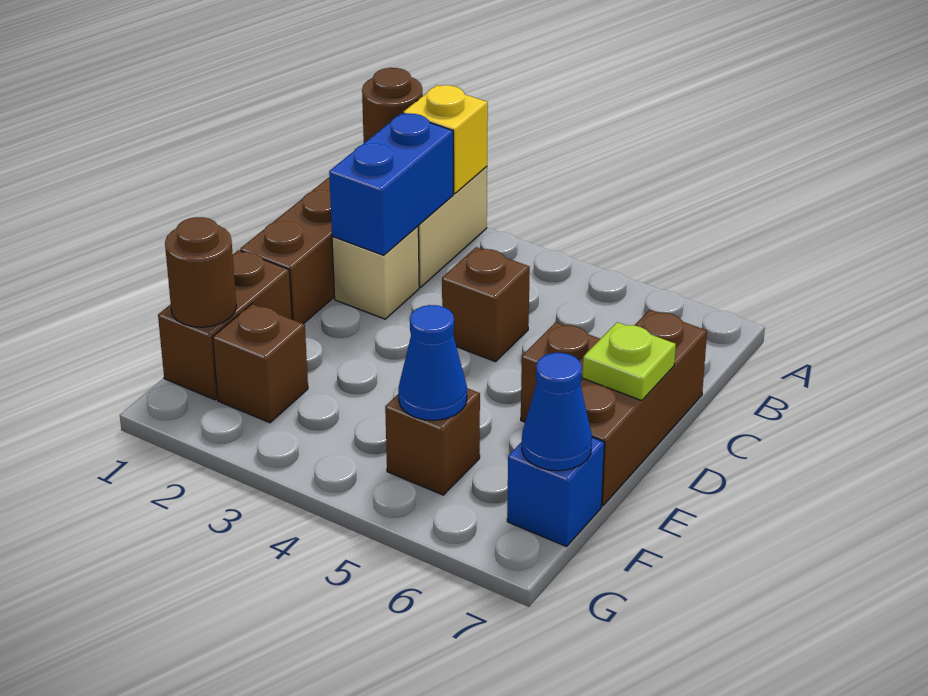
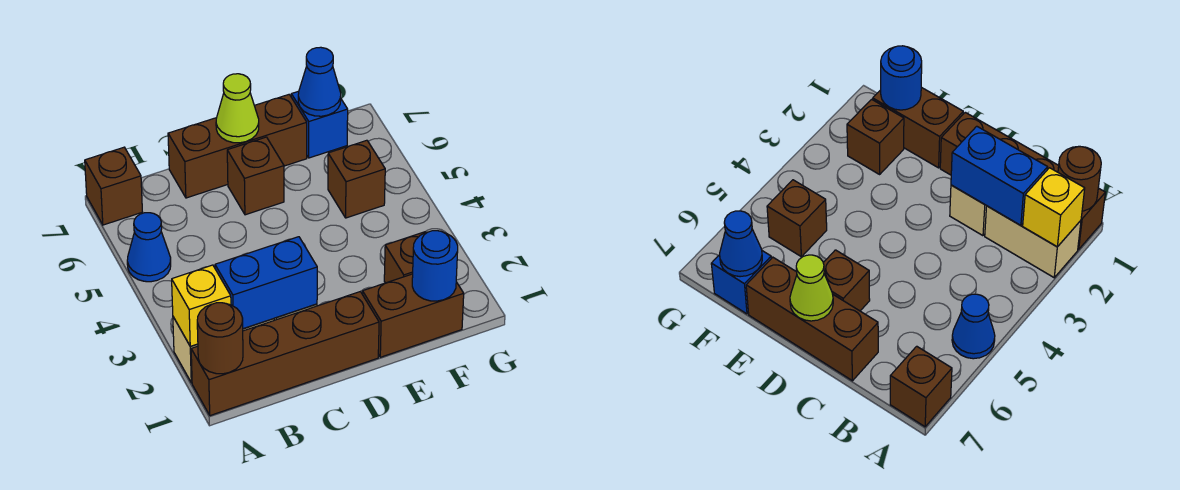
brown brick C4 level 1 -> brown brick A7 level 1
lime plate D7 level 2 -> lime cone D7 level 2
brown round brick F1 level 2 -> blue round brick F1 level 2
blue cone F5 level 2 -> blue cone A5 level 1

